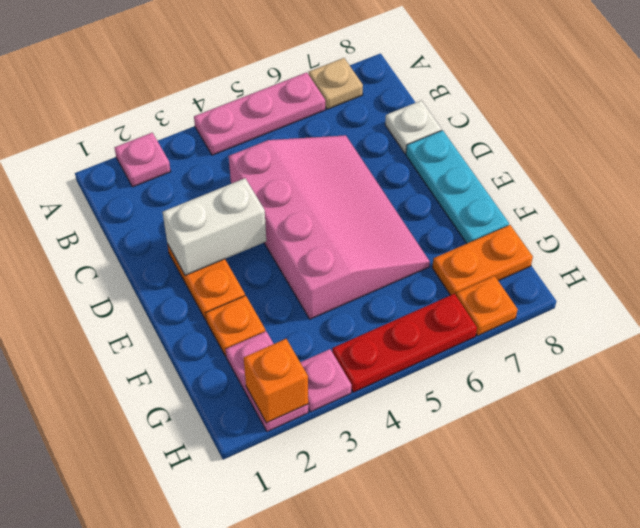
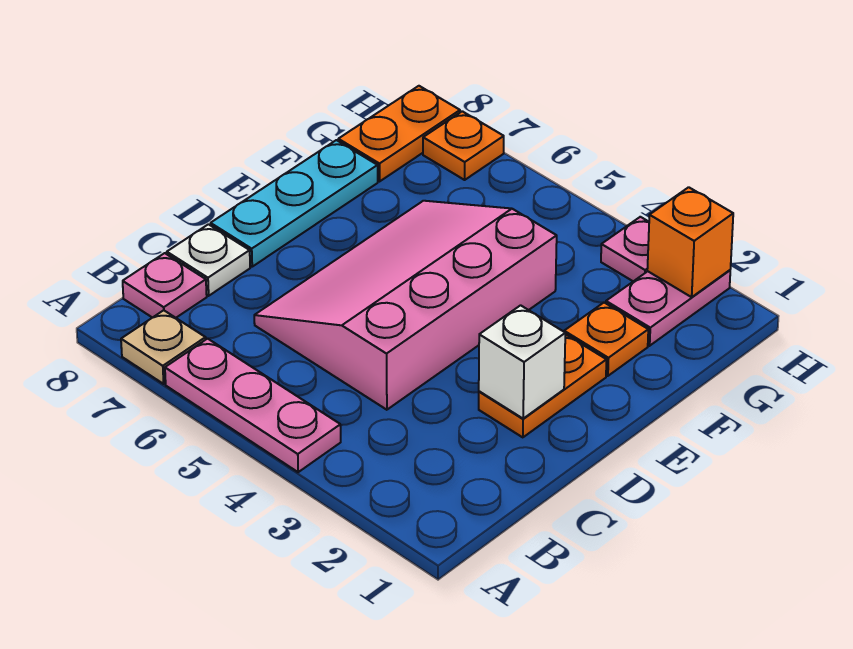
pink plate A2 level 1 -> pink plate B8 level 1
white brick D2:D3 level 2 -> white brick D2 level 2
orange plate G7:G8 level 1 -> orange plate G8:H8 level 1
red plate H4:H6 level 1 -> none

